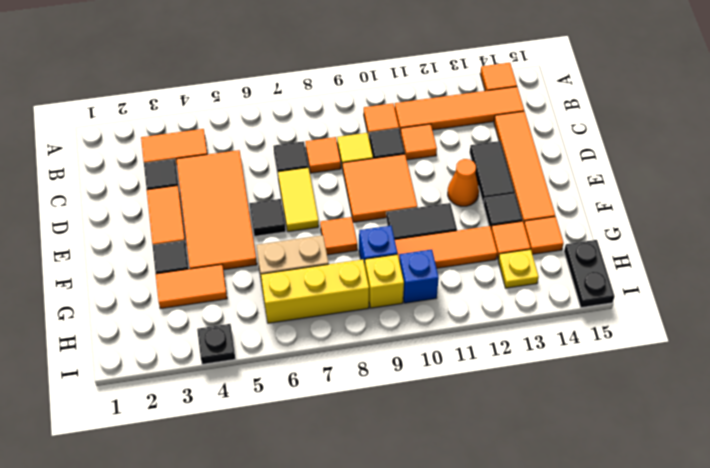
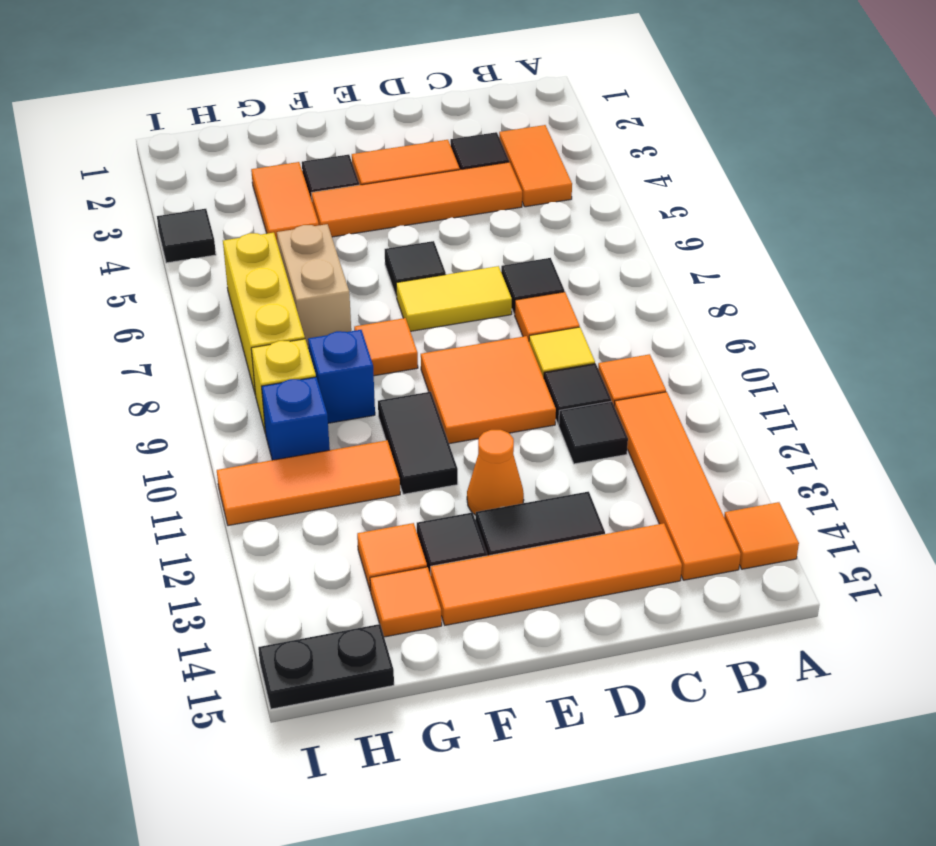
orange tile C4:F5 level 1 -> orange tile C4:F4 level 1
orange tile C11 level 1 -> black tile C11 level 1
orange tile G10:G12 level 1 -> orange tile G11:I11 level 1
yellow plate H13 level 1 -> none
black plate I4 level 1 -> black tile I4 level 1

